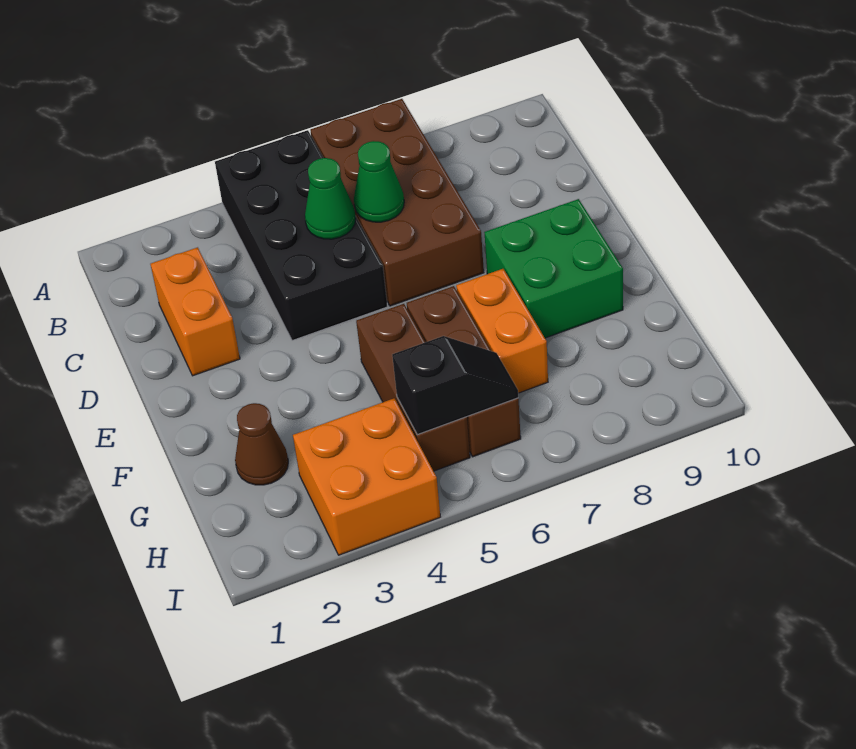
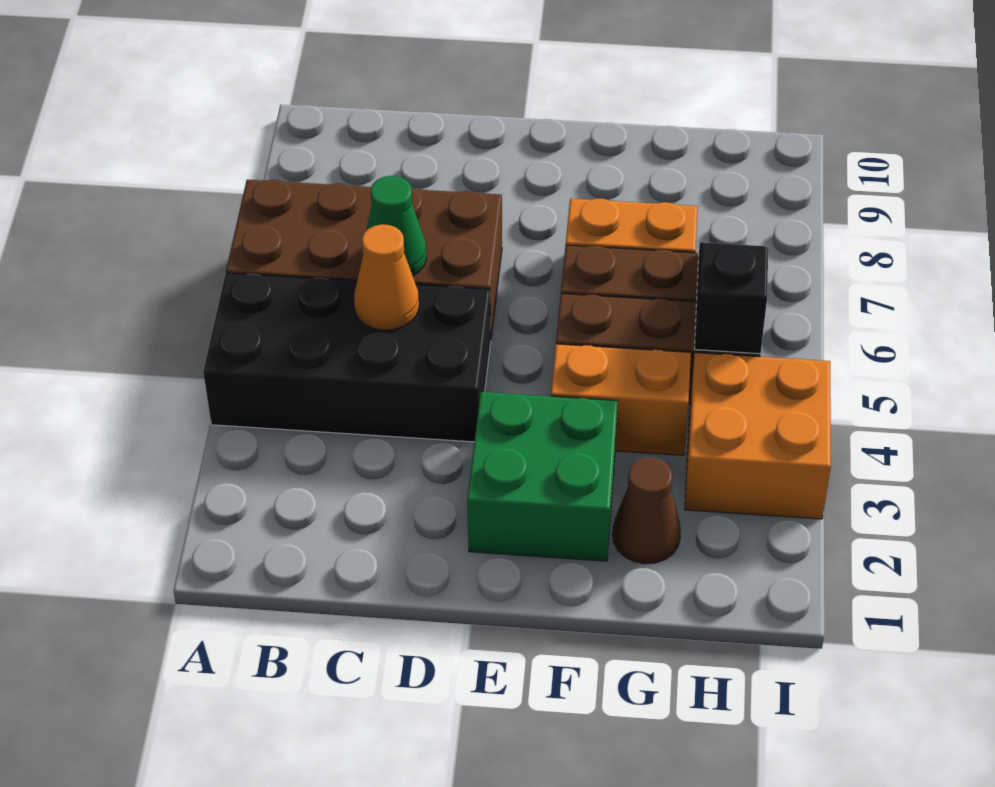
orange brick C2:D2 level 1 -> orange brick F4:G4 level 1
green cone C5 level 2 -> orange cone C5 level 2
green brick E8:F9 level 1 -> green brick E2:F3 level 1

